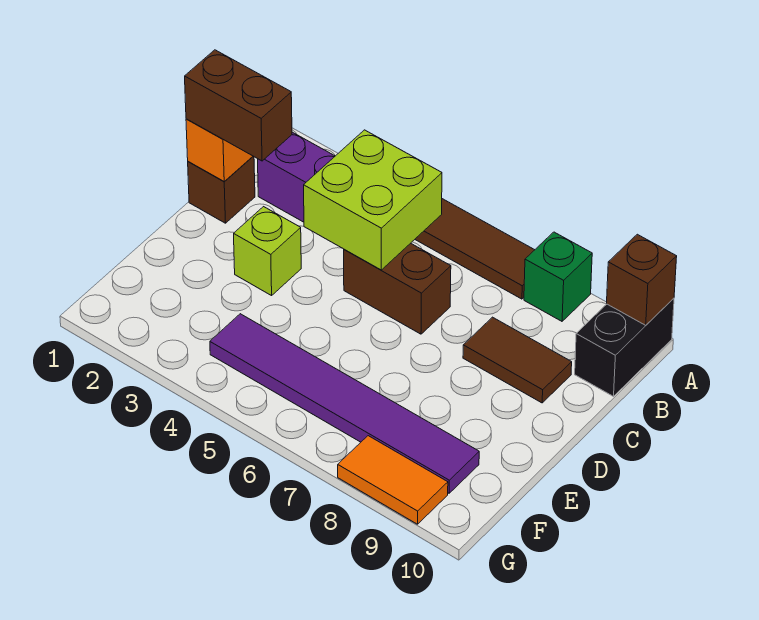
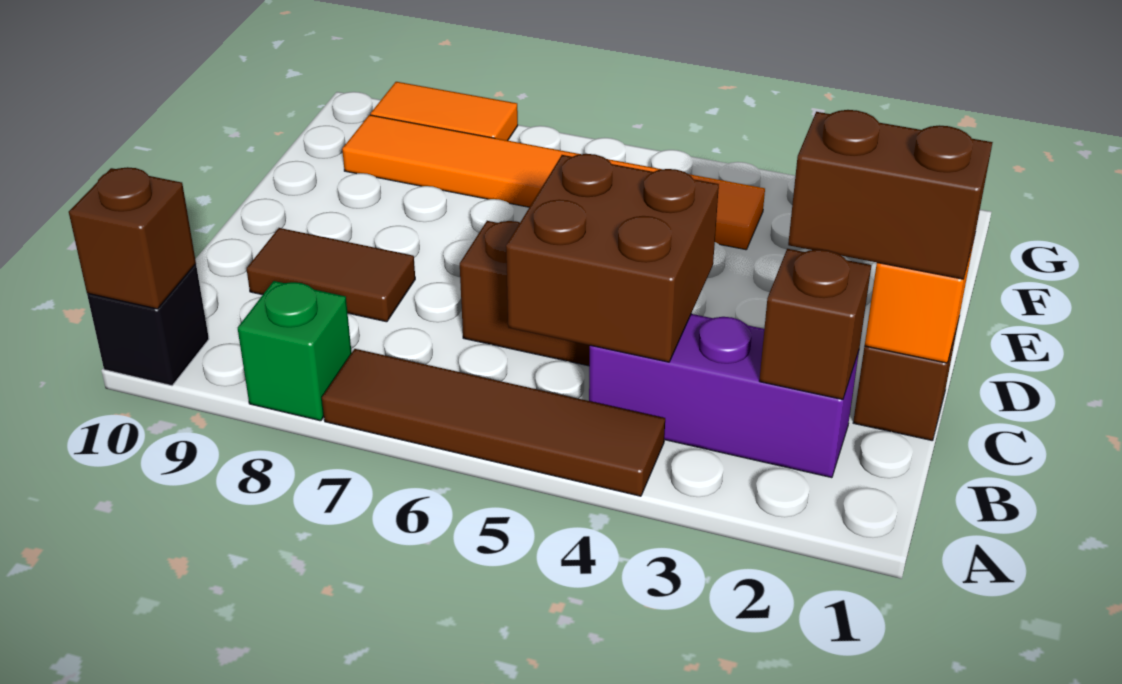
black brick A10:B10 level 1 -> black brick A10 level 1
none -> brown brick B2 level 2
lime brick B4:C5 level 2 -> brown brick B4:C5 level 2
lime brick D3 level 1 -> none
purple tile F4:F9 level 1 -> orange tile F4:F9 level 1

